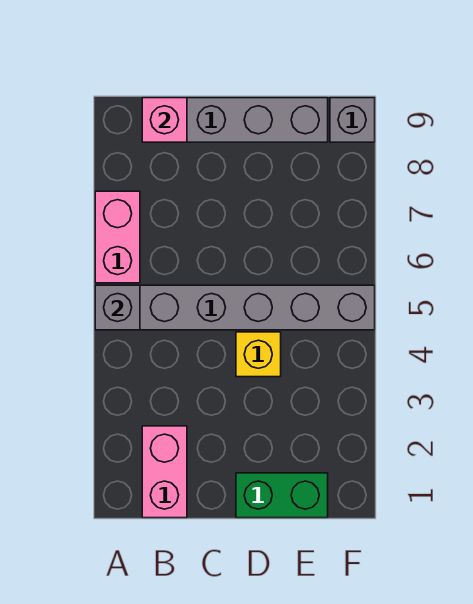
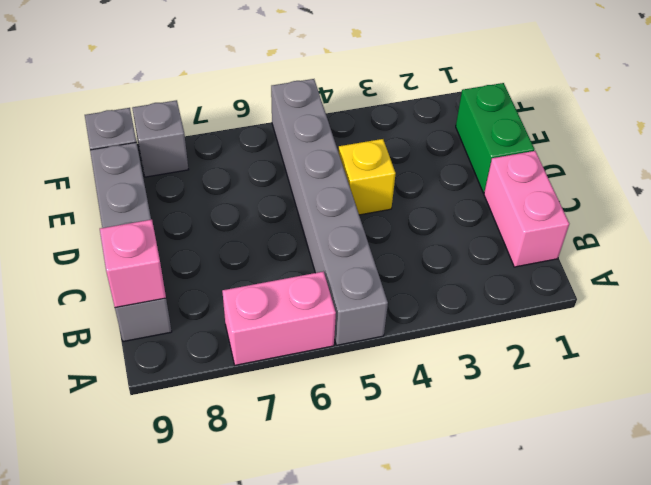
grey brick A5 level 2 -> grey brick F8 level 1
pink brick B1:B2 level 1 -> pink brick B1:C1 level 1

